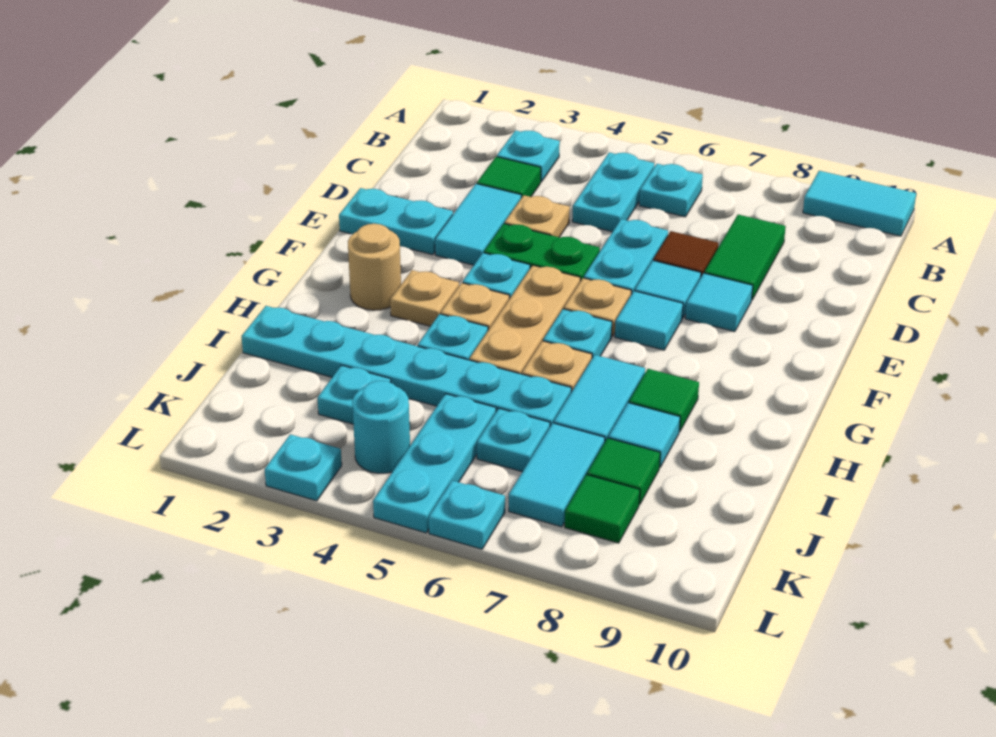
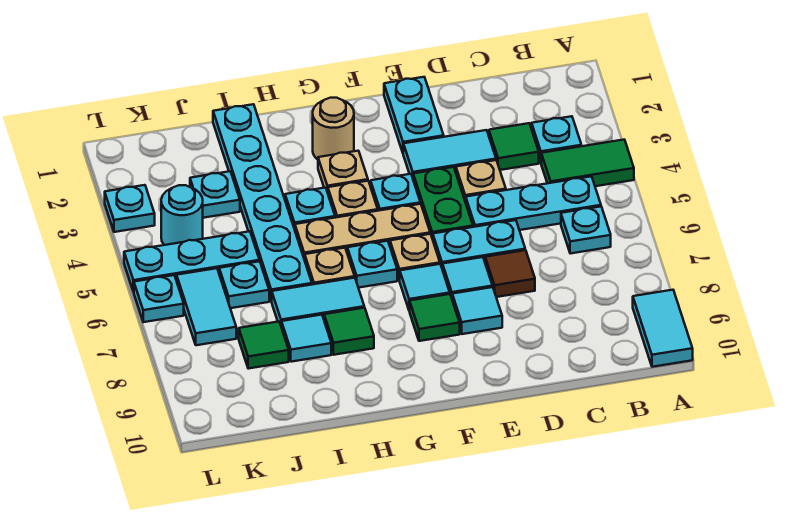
cyan plate B5:C5 level 1 -> cyan plate B5:D5 level 1
green tile C8:D8 level 1 -> green tile A4:B4 level 1
cyan tile J7:K7 level 1 -> cyan tile K6:K7 level 1
green tile K8 level 1 -> green tile F8 level 1

